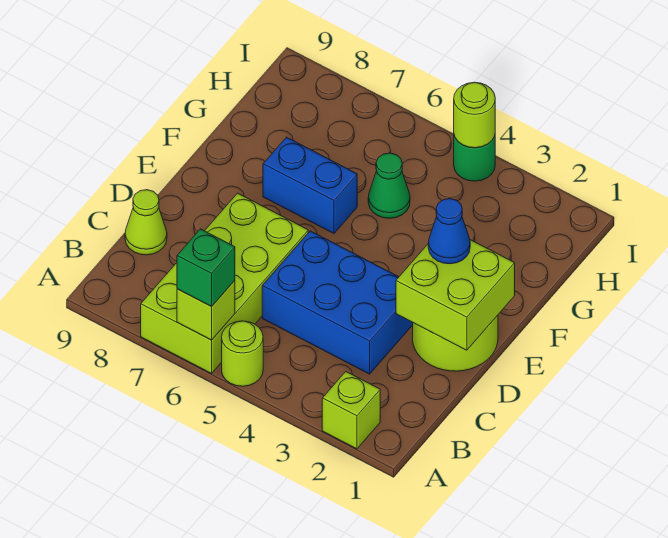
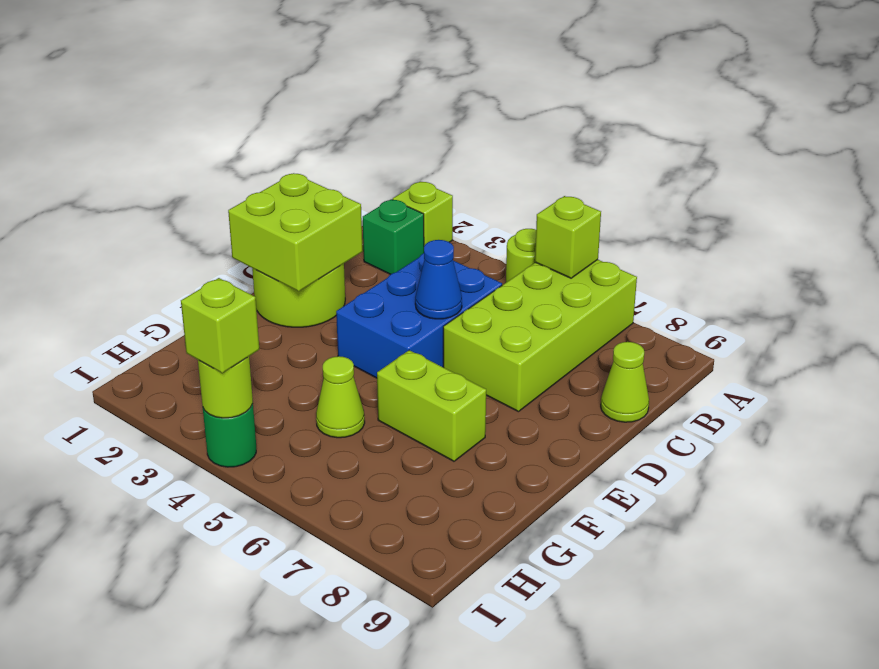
green brick A6 level 3 -> green brick B2 level 1
blue brick C3:D5 level 1 -> blue brick C4:E5 level 1
blue cone E2 level 3 -> blue cone D5 level 2
blue brick F6:F7 level 1 -> lime brick F6:F7 level 1
green cone G5 level 1 -> lime cone G5 level 1
none -> lime brick I4 level 3

